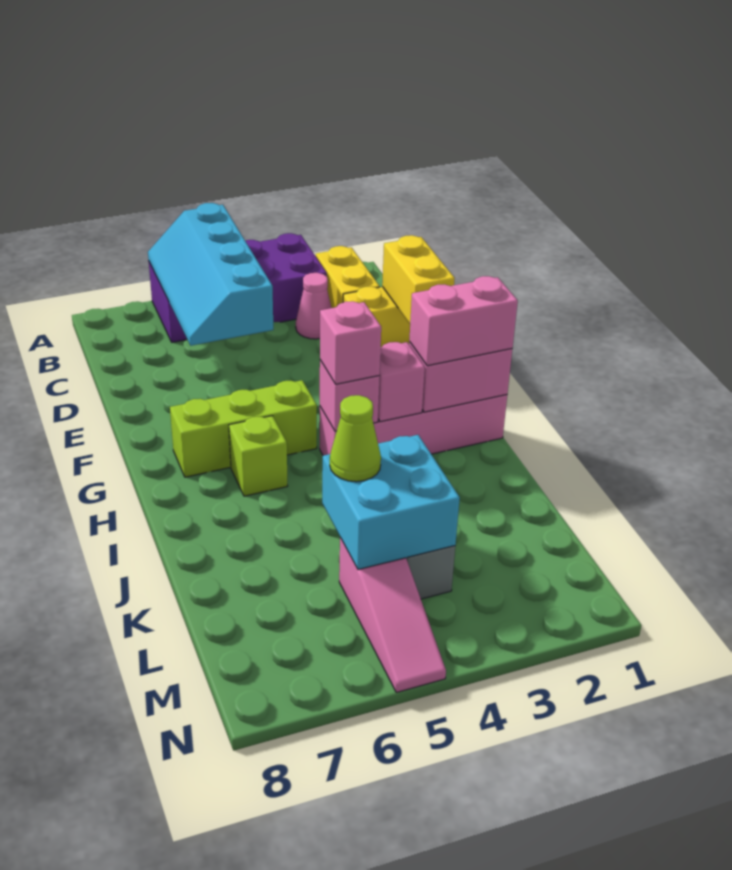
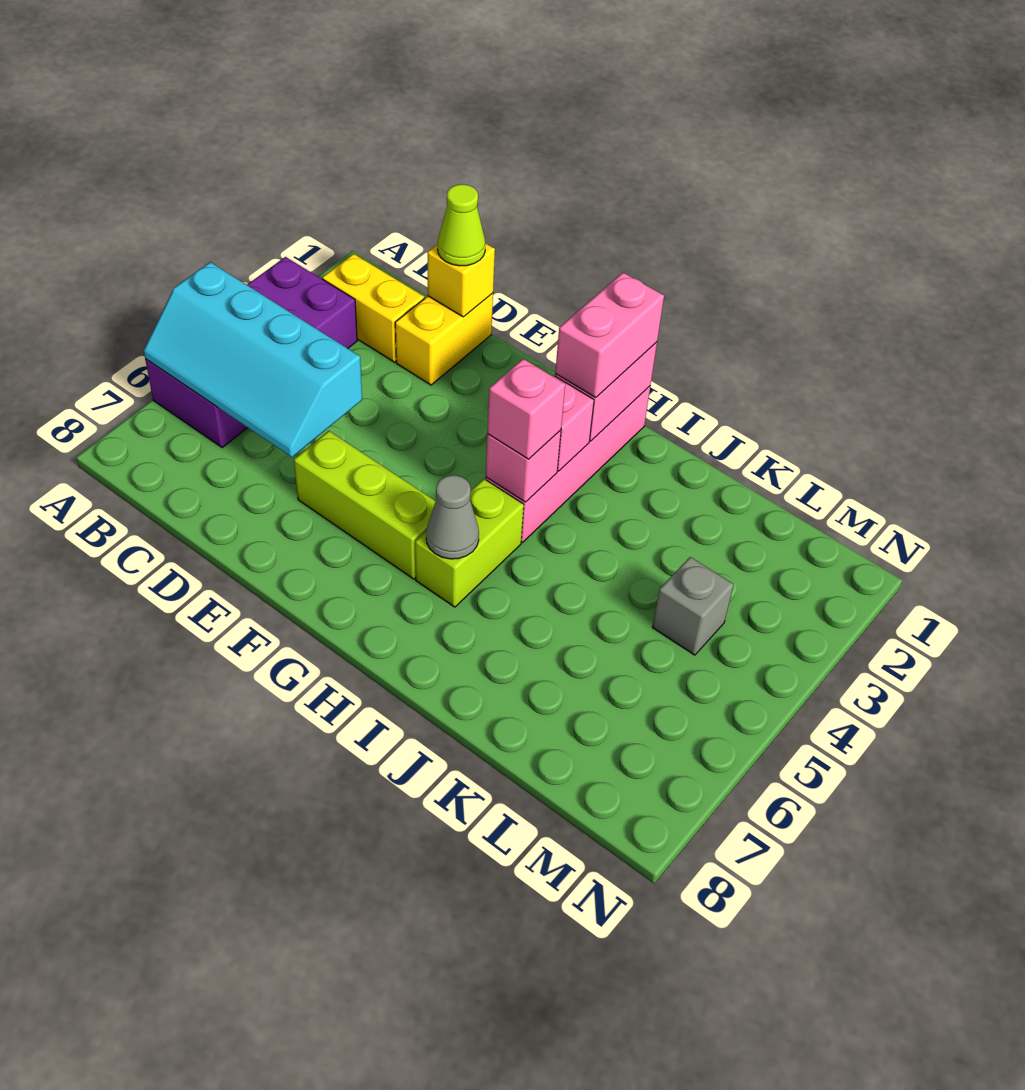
pink cone C3 level 1 -> none
yellow brick D1:E1 level 2 -> yellow brick D1 level 2
lime brick G5:G7 level 1 -> lime brick E6:G6 level 1
lime brick H6 level 1 -> lime brick H5:H6 level 1
none -> grey cone H6 level 2
cyan brick K4:L5 level 2 -> none
lime cone K5 level 3 -> lime cone D1 level 3
pink slope L5:N5 level 1 top L -> none

